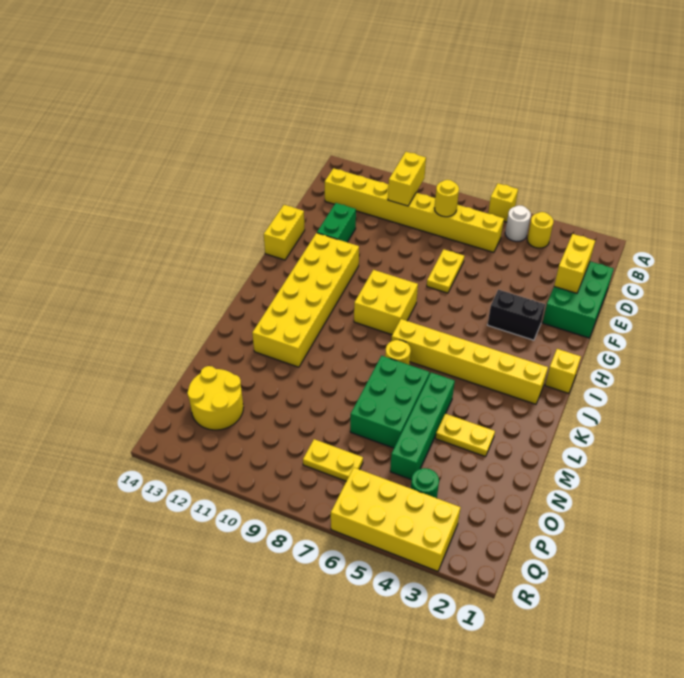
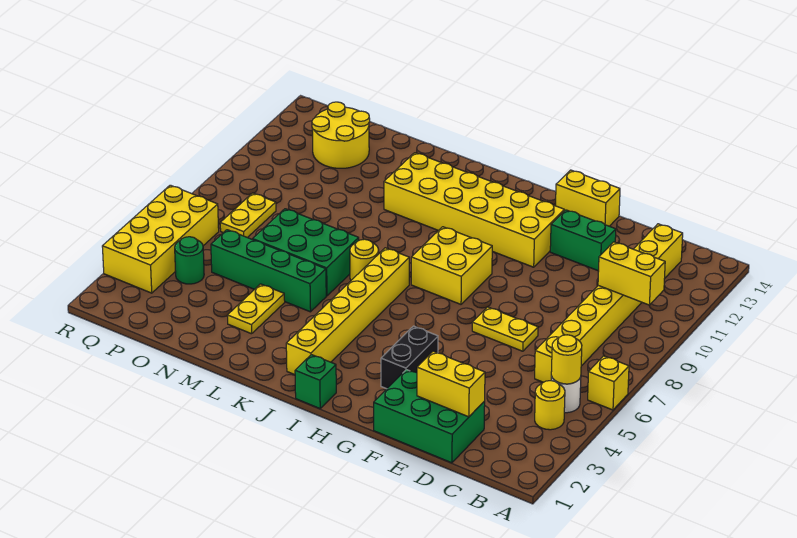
yellow round brick C8 level 2 -> yellow round brick B5 level 2
yellow brick I1 level 1 -> green brick I1 level 1

